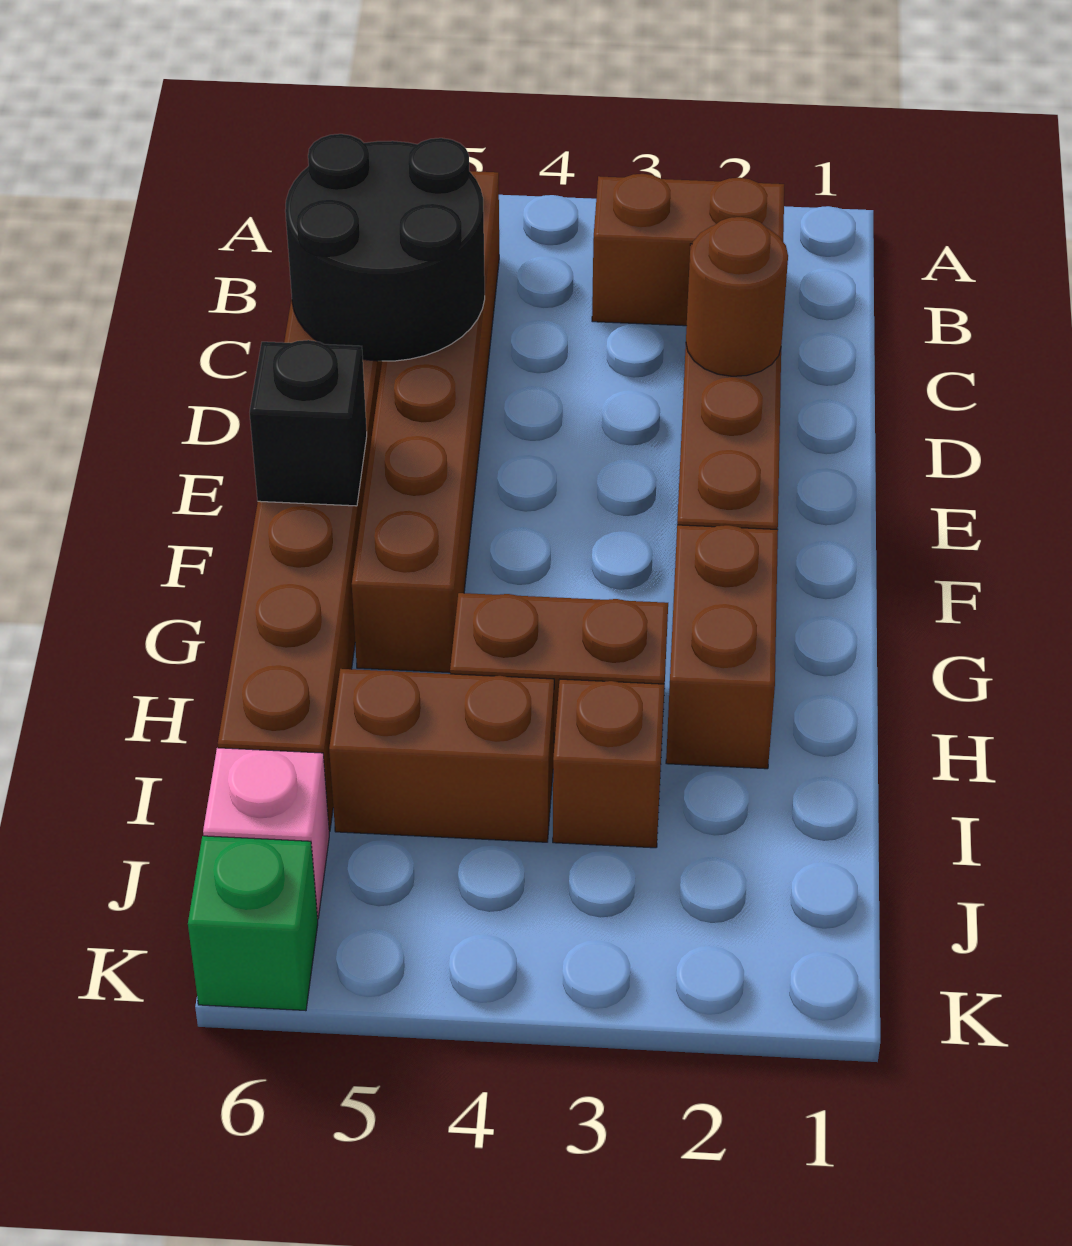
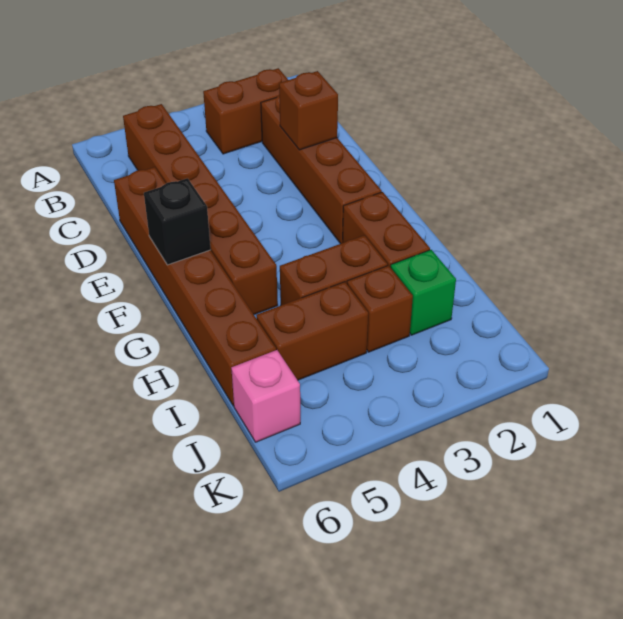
black round brick C5:D6 level 2 -> none
brown round brick D2 level 2 -> brown brick D2 level 2
green brick K6 level 1 -> green brick I2 level 1

